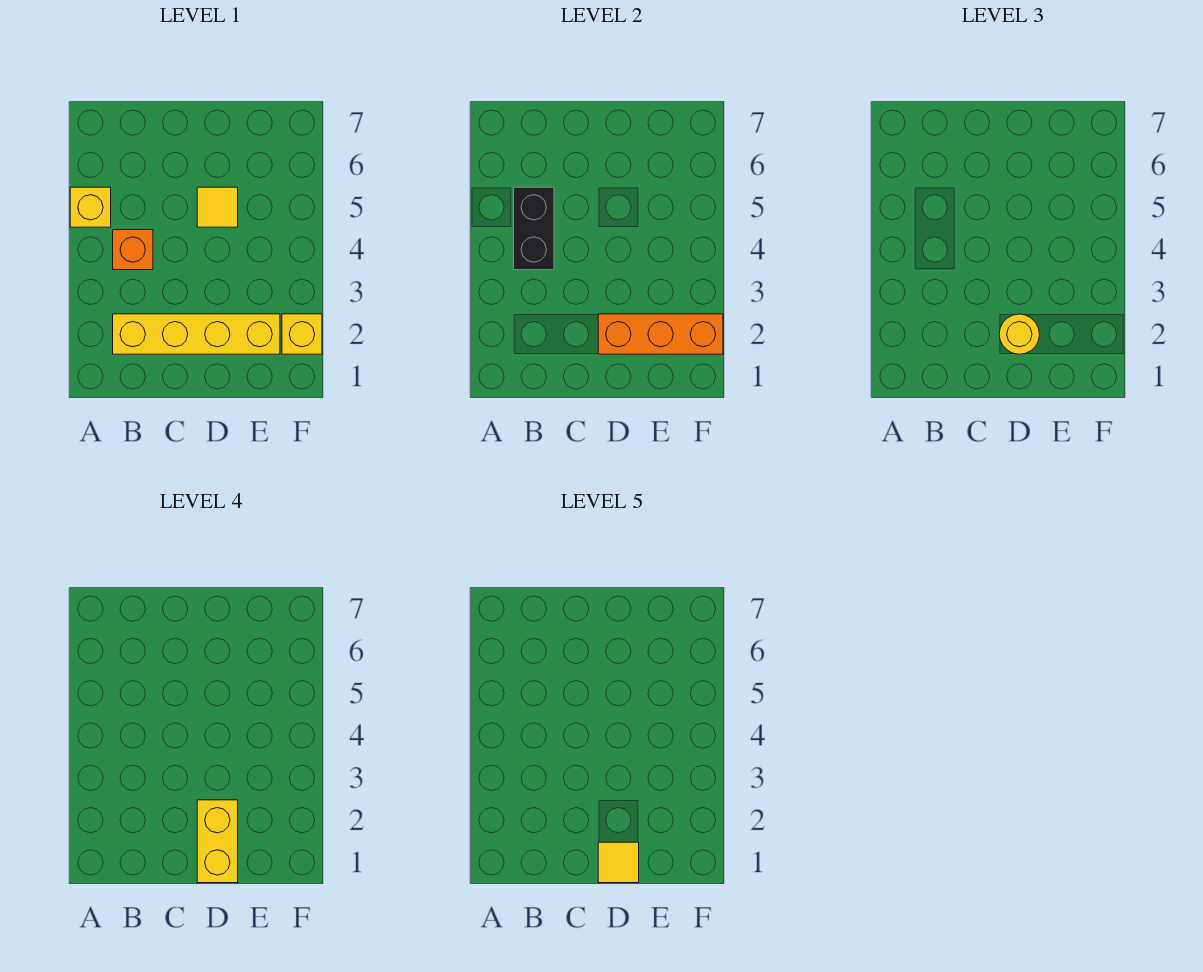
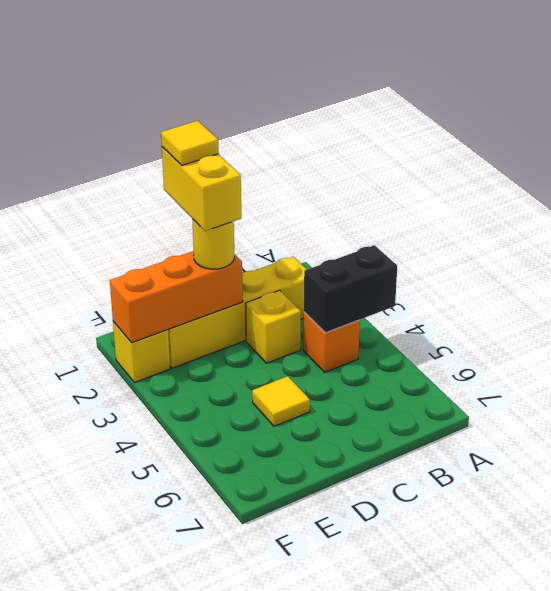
yellow brick A5 level 1 -> yellow brick C3 level 1
black brick B4:B5 level 2 -> black brick A4:B4 level 2

